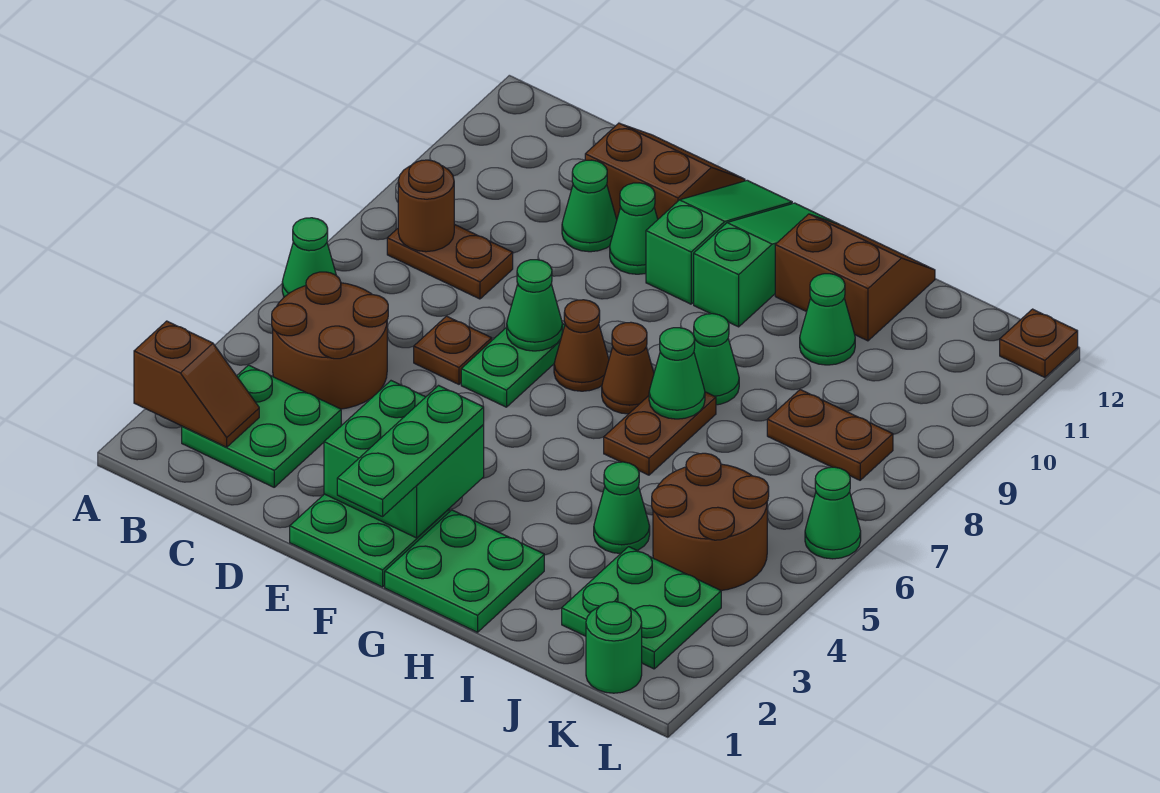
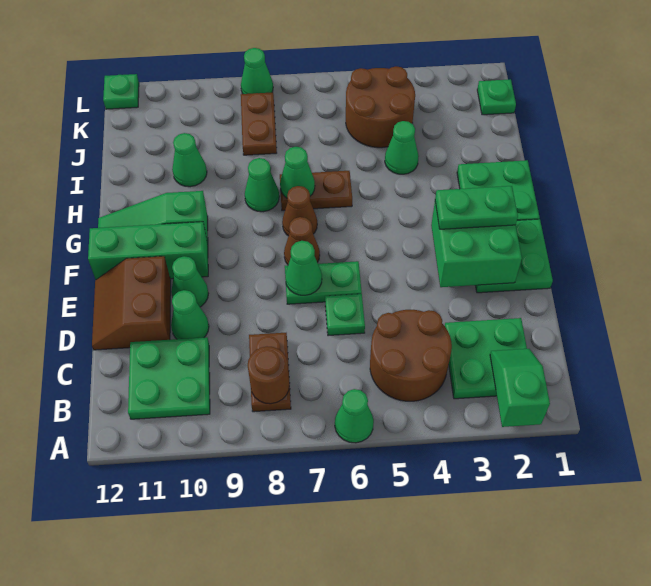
brown slope A2:B2 level 2 top A -> green slope A2:B2 level 2 top A
brown plate D6 level 1 -> green plate D6 level 1
green plate F1:F3 level 3 -> green plate F2:F3 level 3
green slope F10:F12 level 1 top 10 -> green brick F10:F12 level 1
brown slope H11:I12 level 1 top 11 -> none
green plate J2:K3 level 1 -> green plate B10:C11 level 1
green round brick K1 level 1 -> green plate K1 level 1
green cone L6 level 1 -> green cone L8 level 1
brown plate L12 level 1 -> green plate L12 level 1

